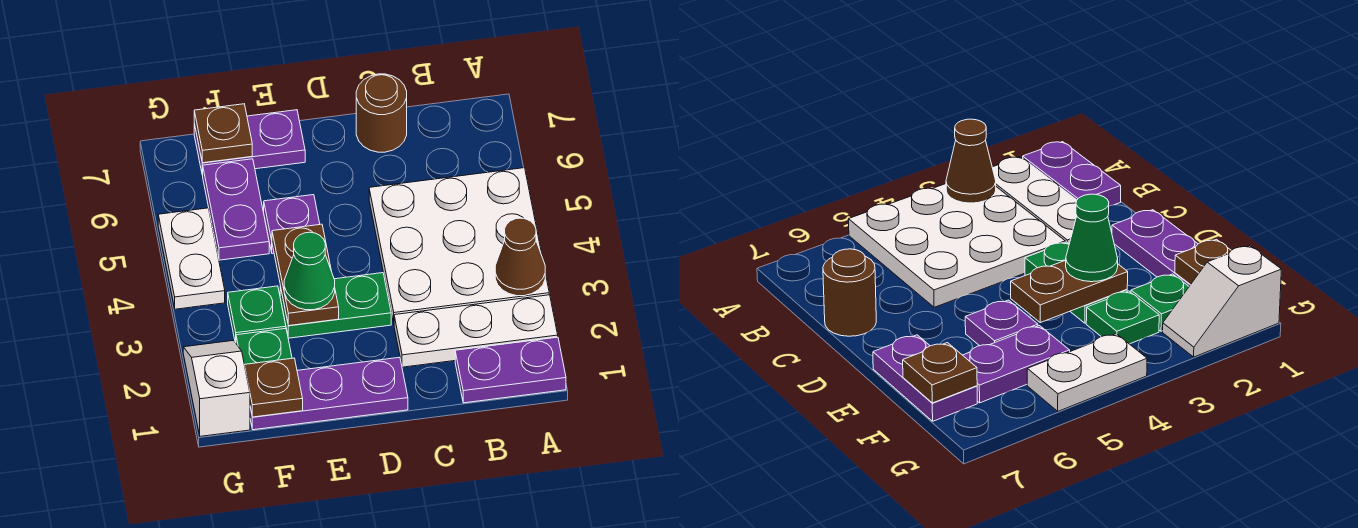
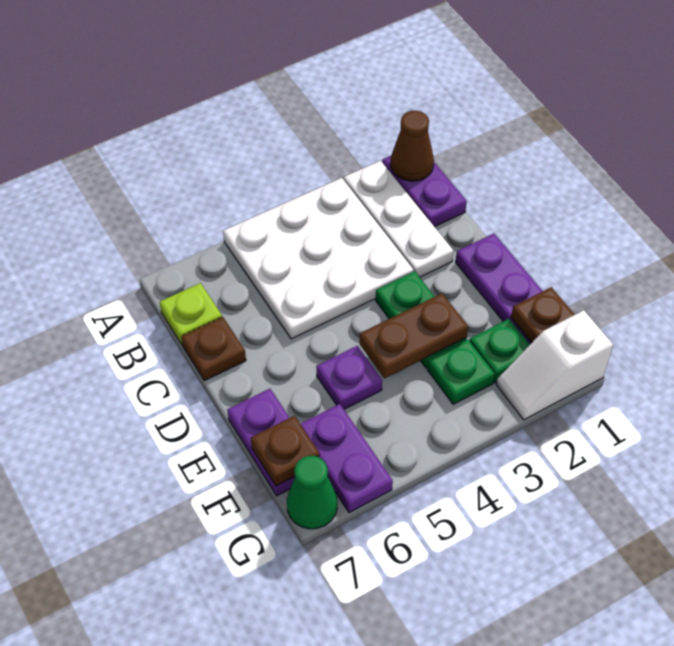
brown cone A3 level 2 -> brown cone A1 level 2
none -> lime plate B7 level 1
brown round brick C7 level 1 -> brown plate C7 level 1
green cone E3 level 3 -> green cone G7 level 1
purple plate F5:F6 level 1 -> purple plate F6:G6 level 1
white plate G4:G5 level 1 -> none

